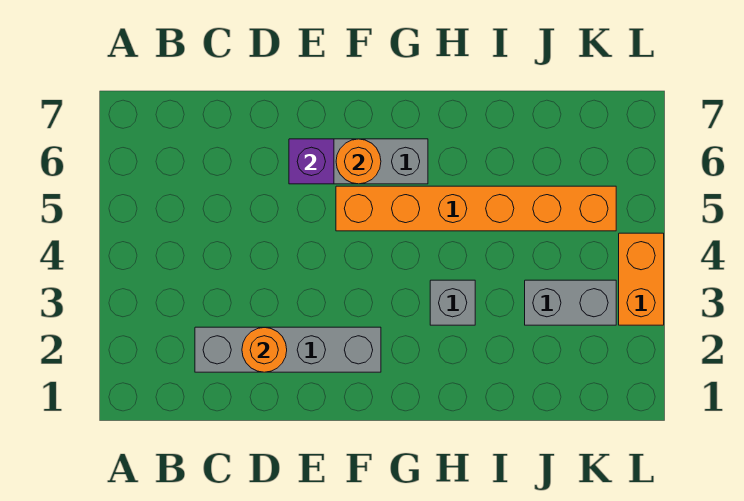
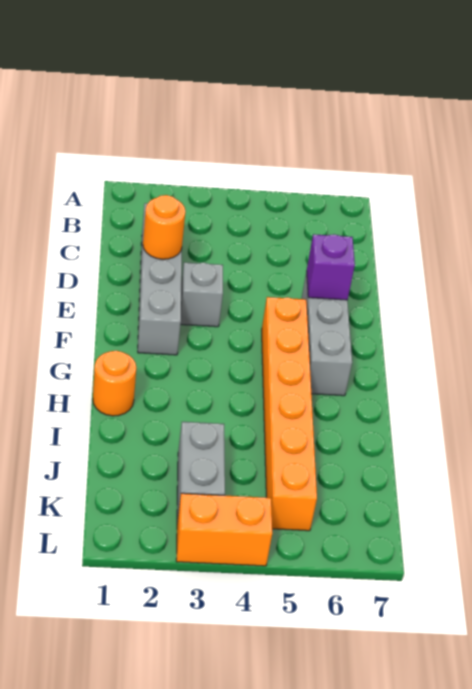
orange round brick F6 level 2 -> orange round brick H1 level 1
grey brick H3 level 1 -> grey brick E3 level 1

